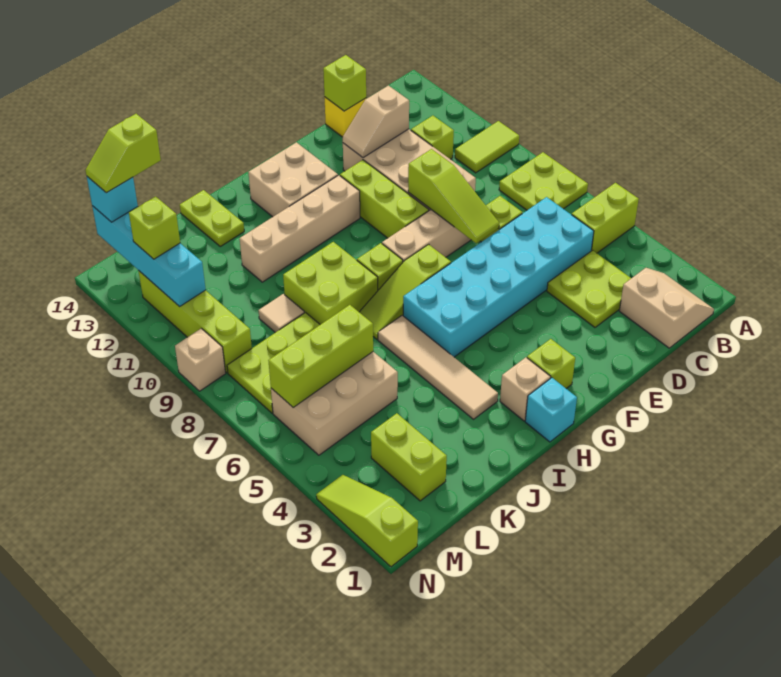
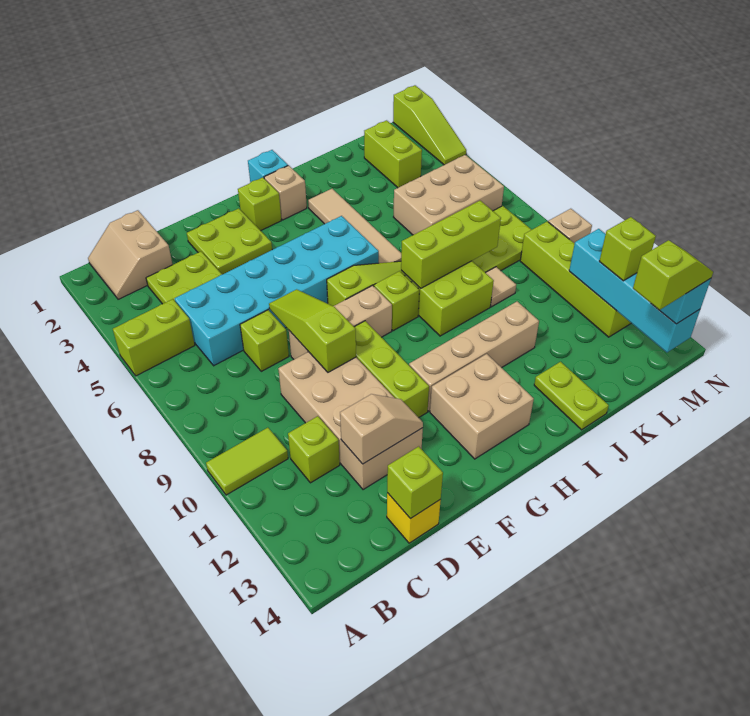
lime plate A7:B8 level 1 -> lime plate E2:F3 level 1
lime brick K6:M6 level 2 -> lime brick I8:K8 level 2

